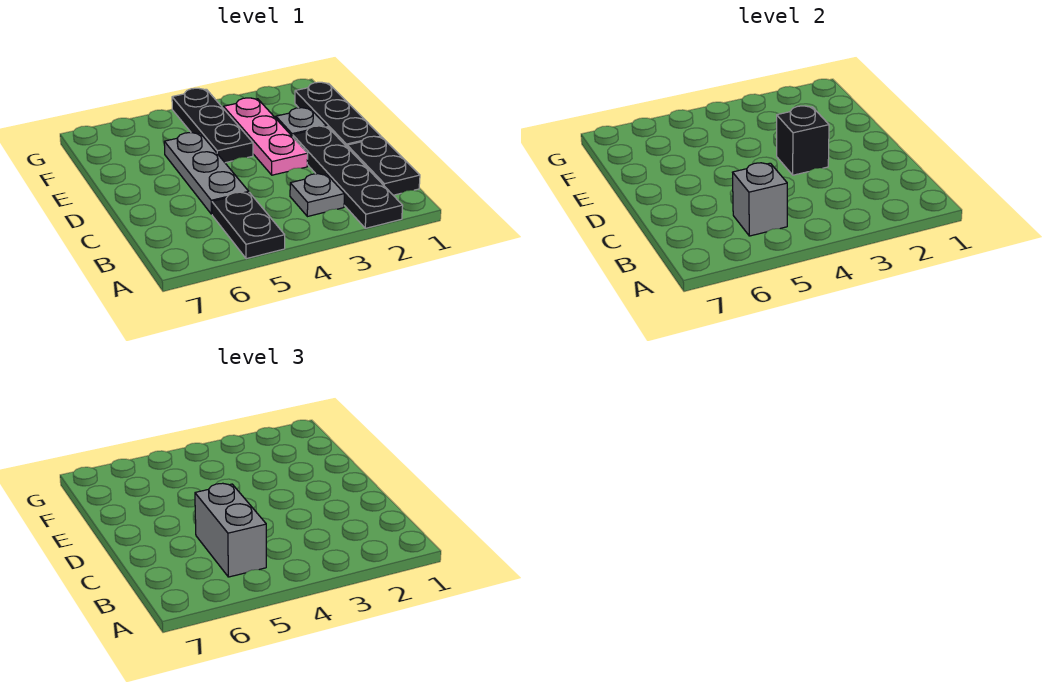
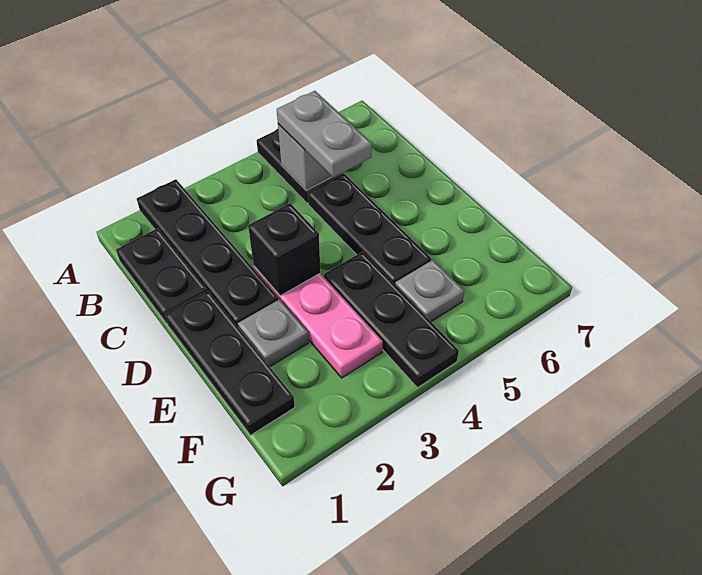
grey plate B3 level 1 -> grey plate F5 level 1
grey brick B5:C5 level 3 -> grey plate B5:C5 level 3
grey plate C5:E5 level 1 -> black plate C5:E5 level 1

